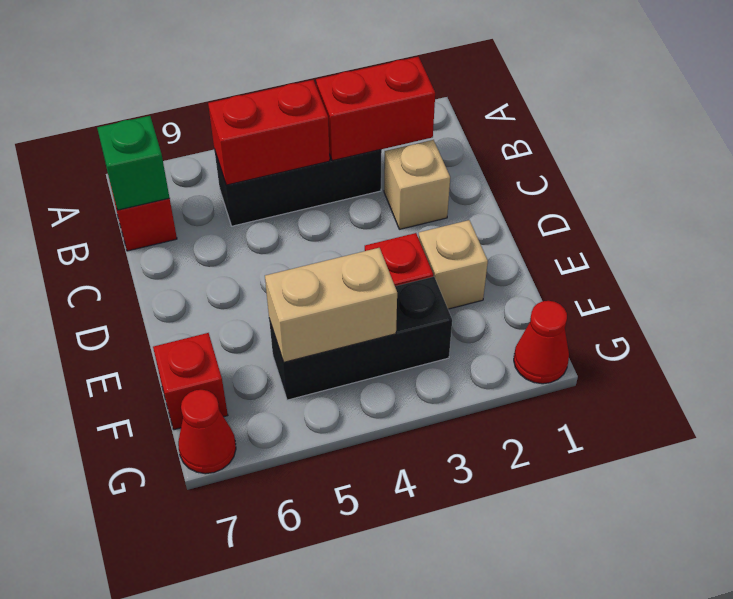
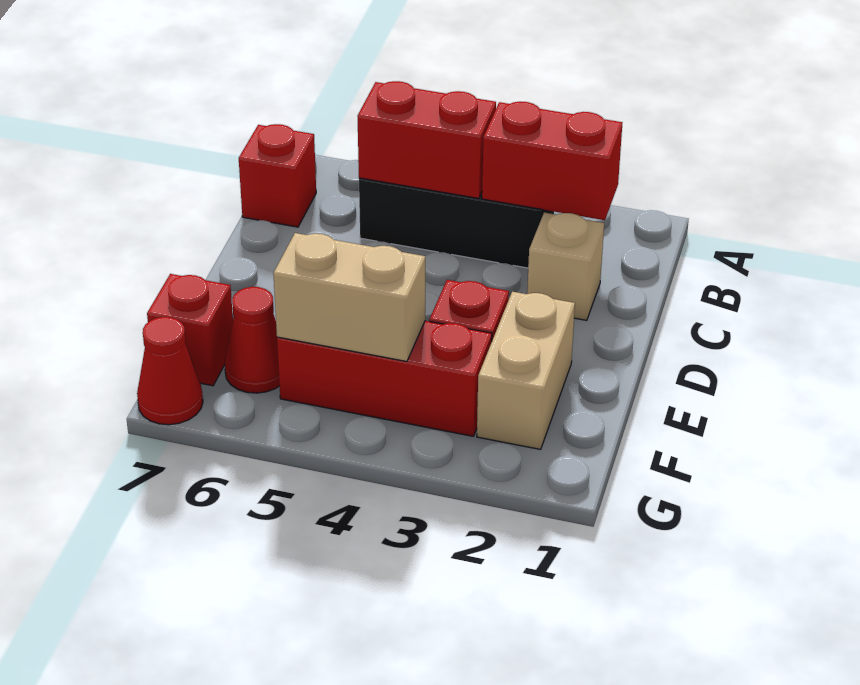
green brick B7 level 2 -> none
tan brick E2 level 1 -> tan brick E2:F2 level 1
black brick F3:F5 level 1 -> red brick F3:F5 level 1
red cone G1 level 1 -> red cone F6 level 1

